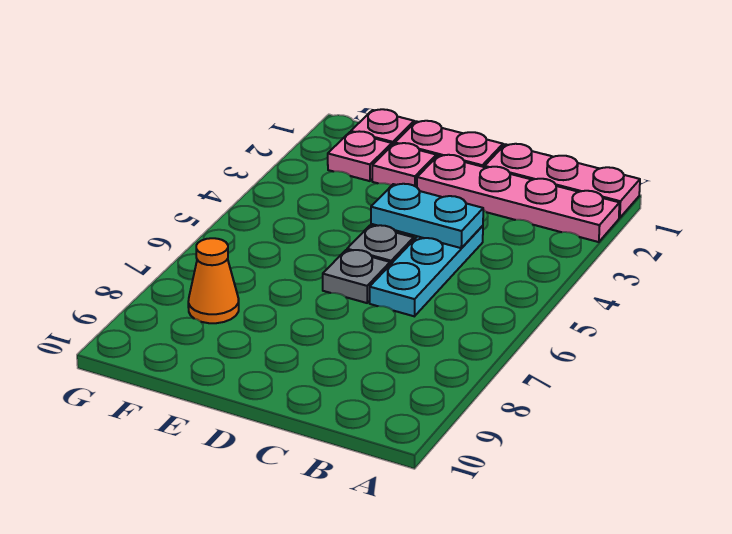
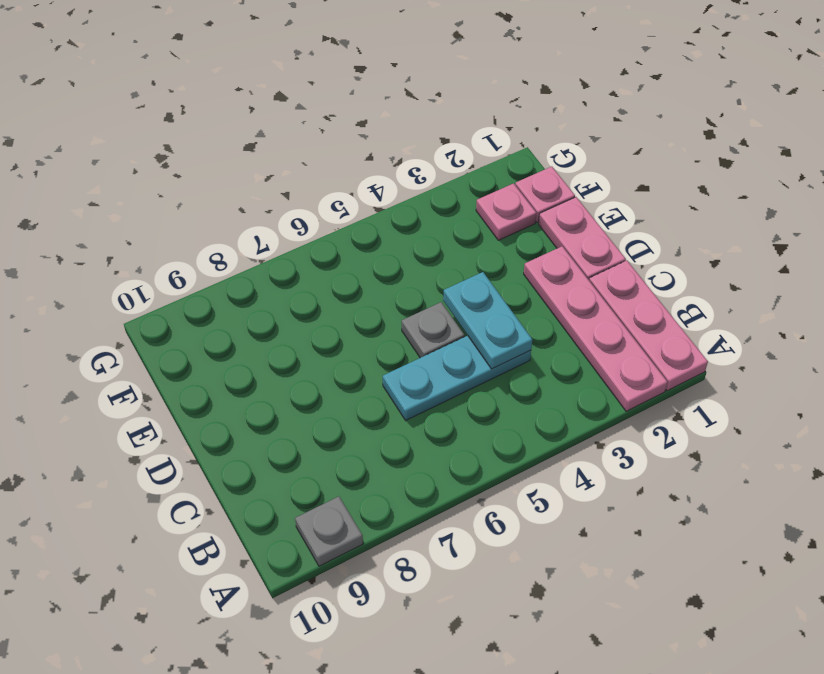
grey plate D6 level 1 -> grey plate A9 level 1
pink plate E2 level 1 -> none
orange cone F8 level 1 -> none

